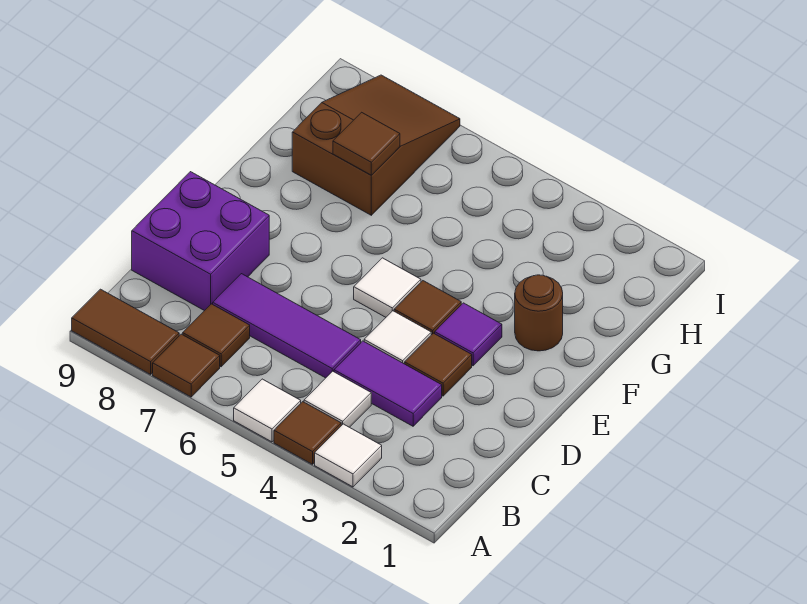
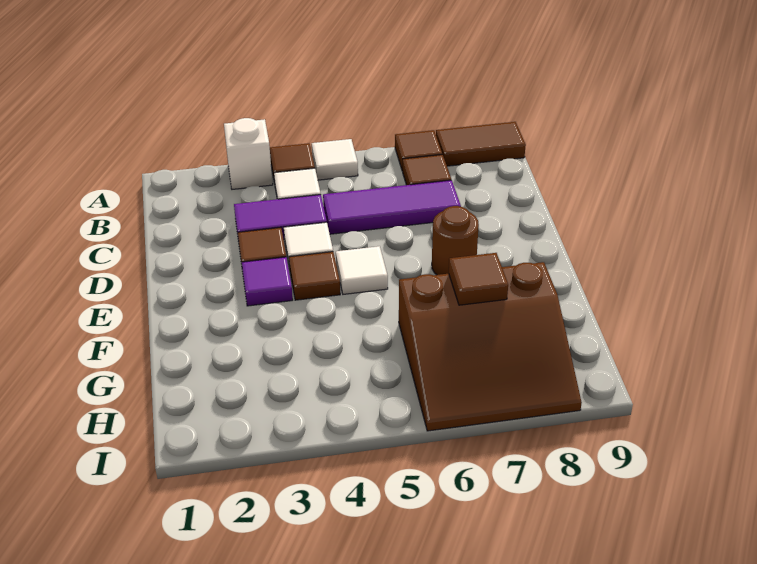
white tile A3 level 1 -> white brick A3 level 1
purple brick C8:D9 level 1 -> none
brown round brick F2 level 1 -> brown round brick E7 level 1
brown slope G7:I8 level 1 top G -> brown slope G6:I8 level 1 top G

